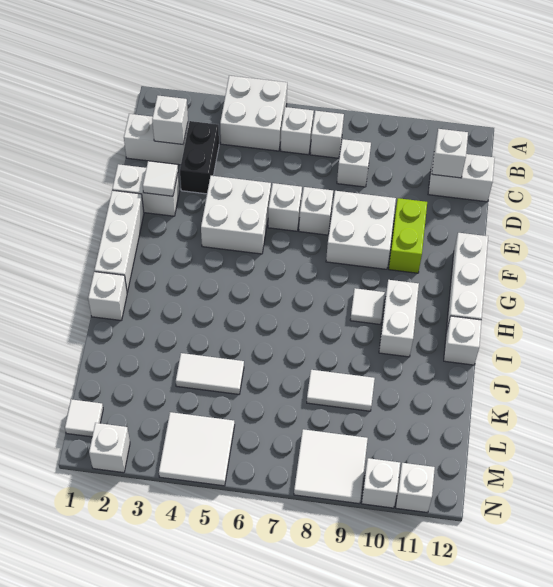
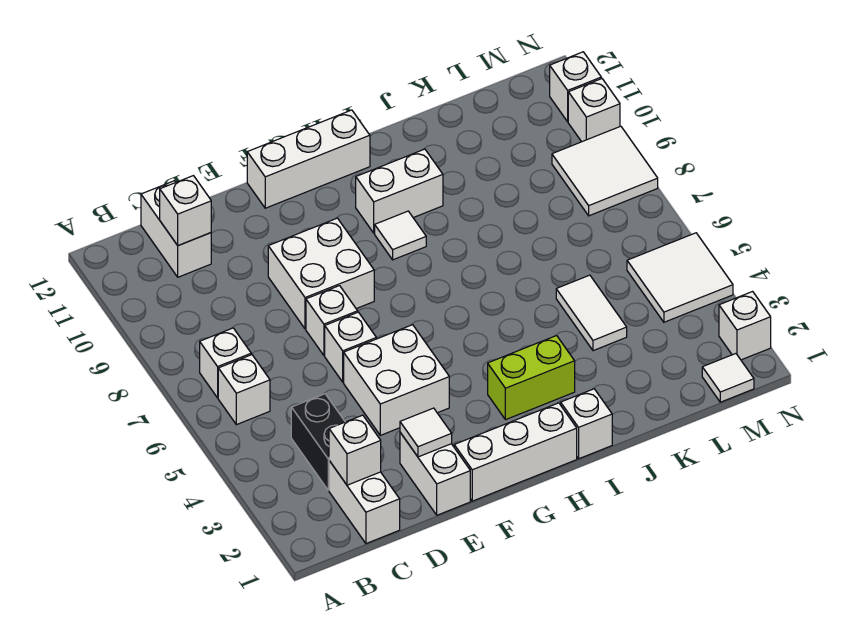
white brick A4:B5 level 1 -> none
black brick C3:D3 level 1 -> black brick C3:C4 level 1
white brick C8 level 1 -> none
lime brick E10:F10 level 1 -> lime brick H3:I3 level 1
white brick I12 level 1 -> none
white tile K8:K9 level 1 -> none

